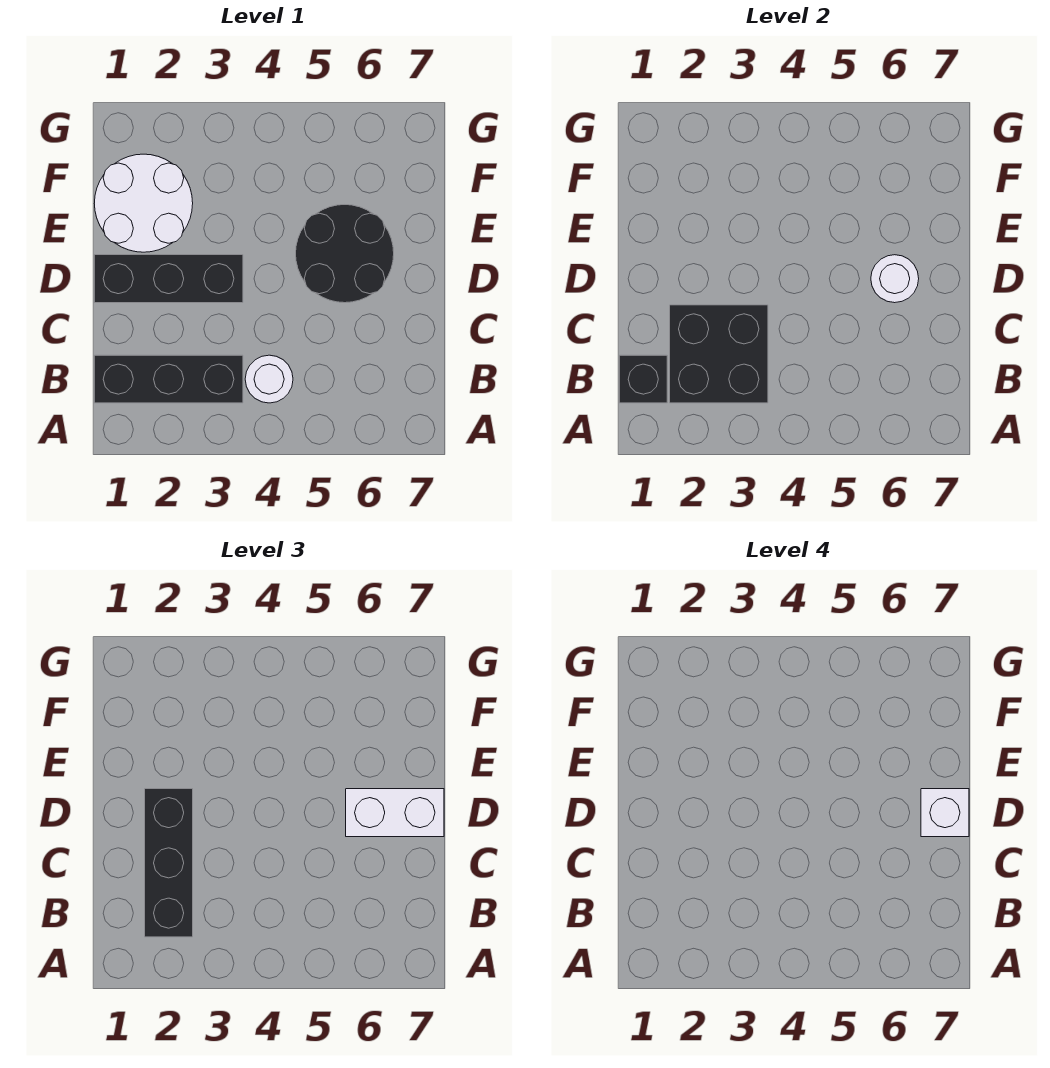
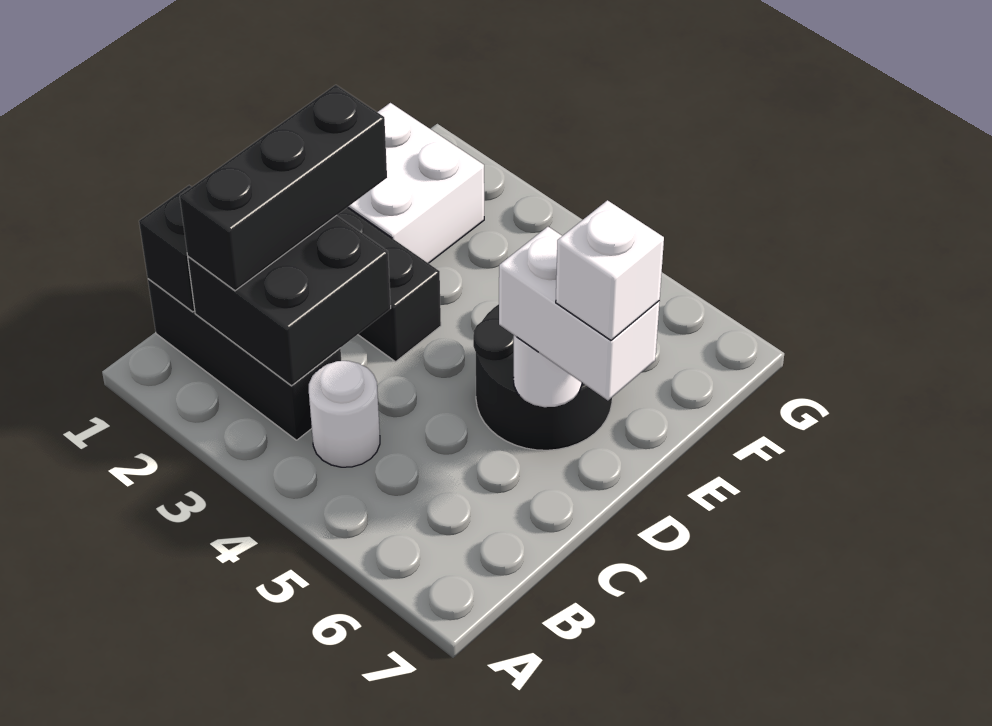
white round brick E1:F2 level 1 -> white brick E1:F2 level 1

